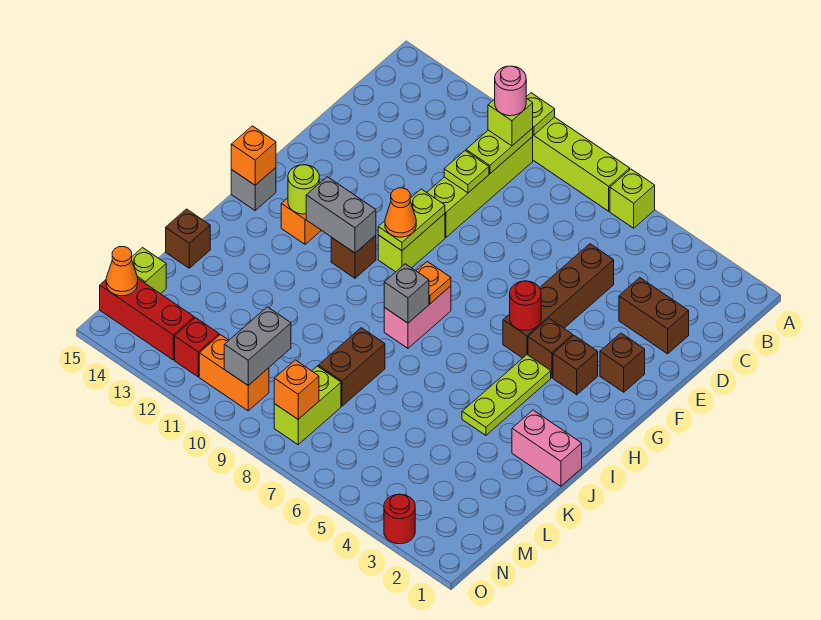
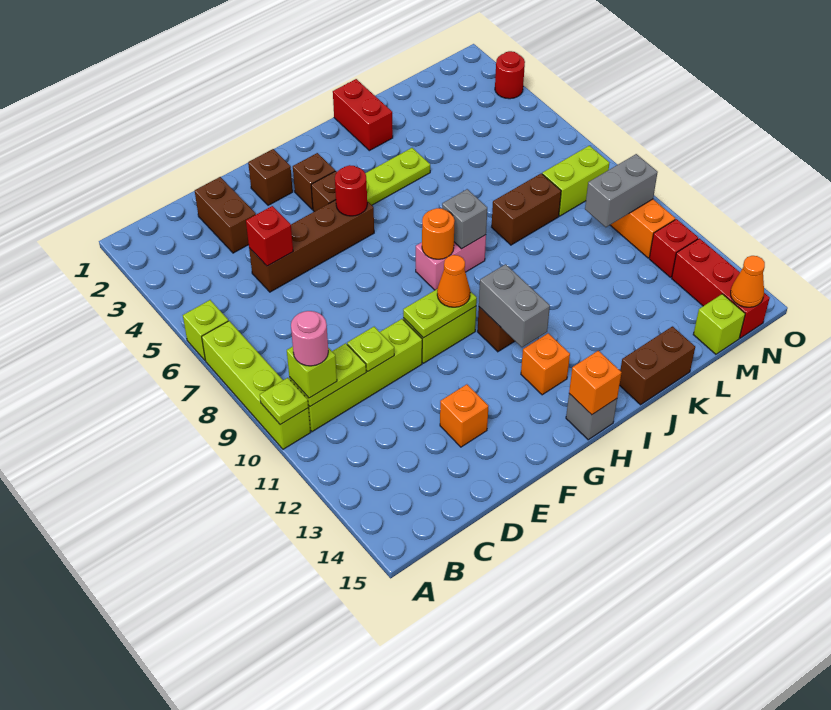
none -> red brick D5 level 2
orange plate H8 level 2 -> orange round brick H8 level 2
lime round brick H13 level 2 -> none
pink brick J1:J2 level 1 -> red brick J1:J2 level 1
brown brick K15 level 1 -> brown brick J15:K15 level 1
orange brick N8 level 2 -> orange brick E13 level 1

